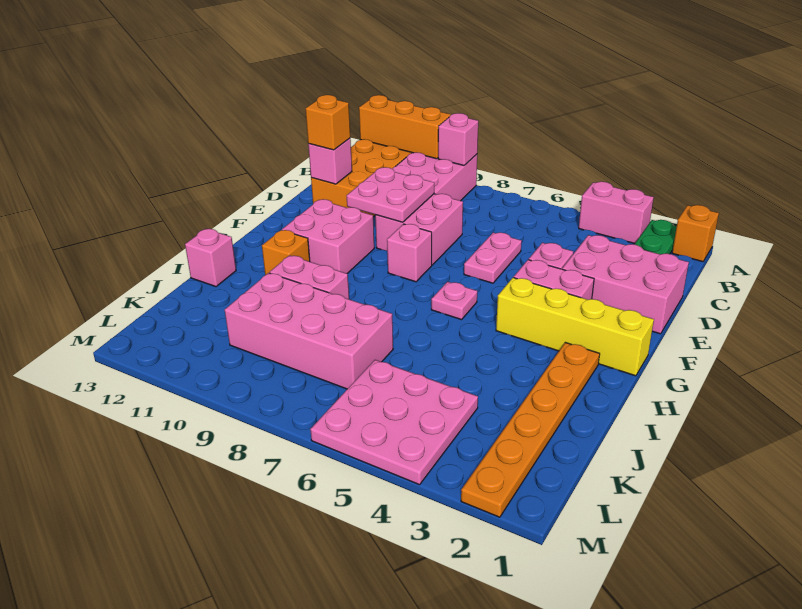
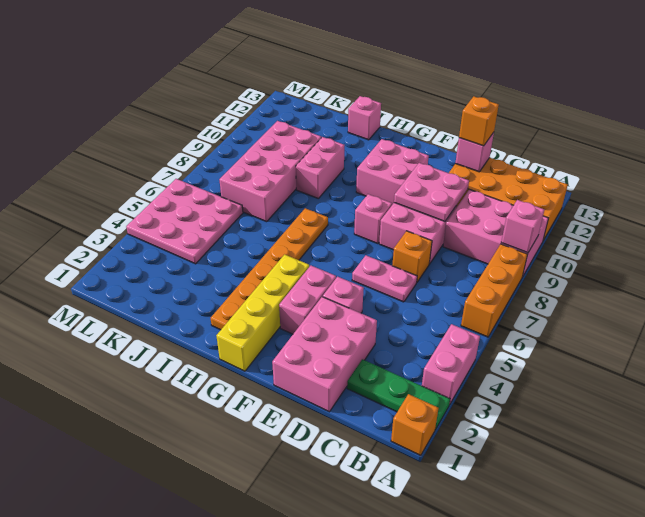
orange brick A10:A12 level 2 -> orange brick A6:A8 level 1
pink plate G6 level 1 -> none
orange plate H2:M2 level 1 -> orange plate H2:H7 level 1
orange brick H11 level 1 -> orange brick D7 level 1

